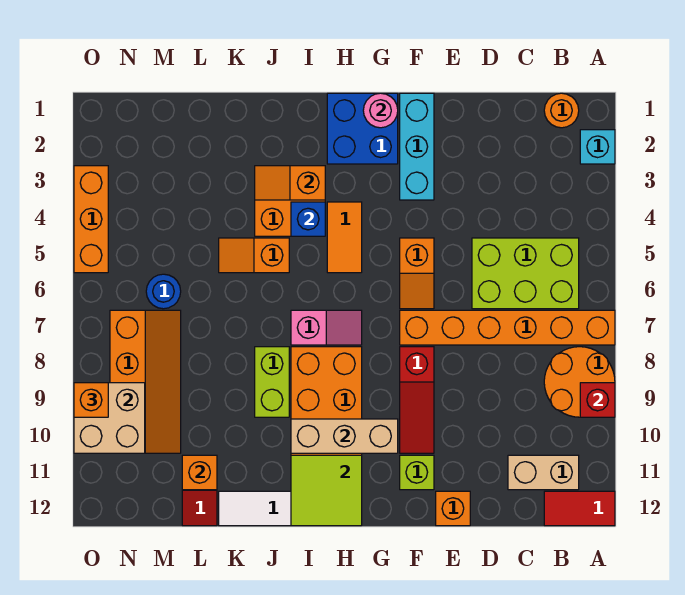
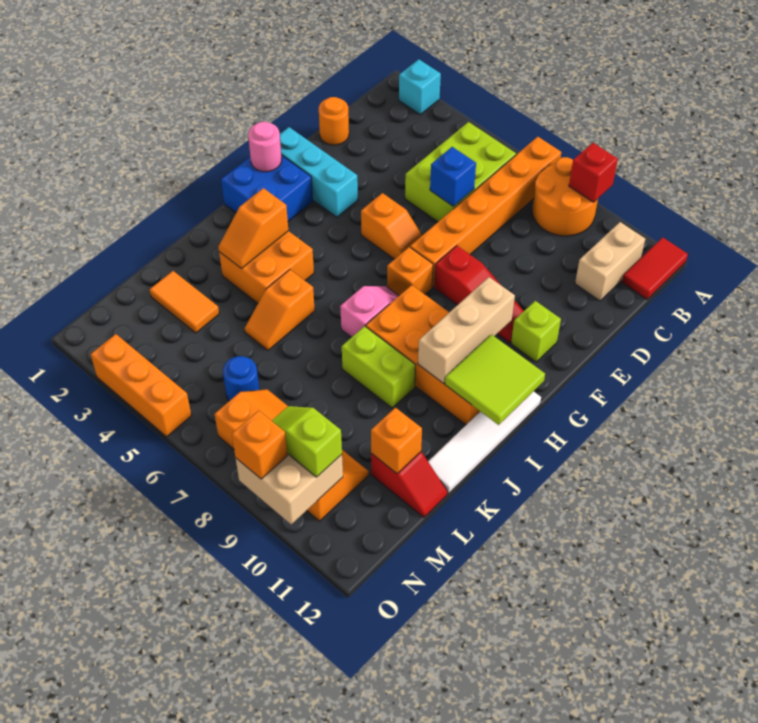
orange round brick B1 level 1 -> orange round brick D1 level 1
orange brick E12 level 1 -> orange brick G7 level 1
orange tile H4:H5 level 1 -> orange tile L2:L3 level 1
blue brick I4 level 2 -> blue brick D6 level 2
none -> lime slope N9:N10 level 3 top 10

